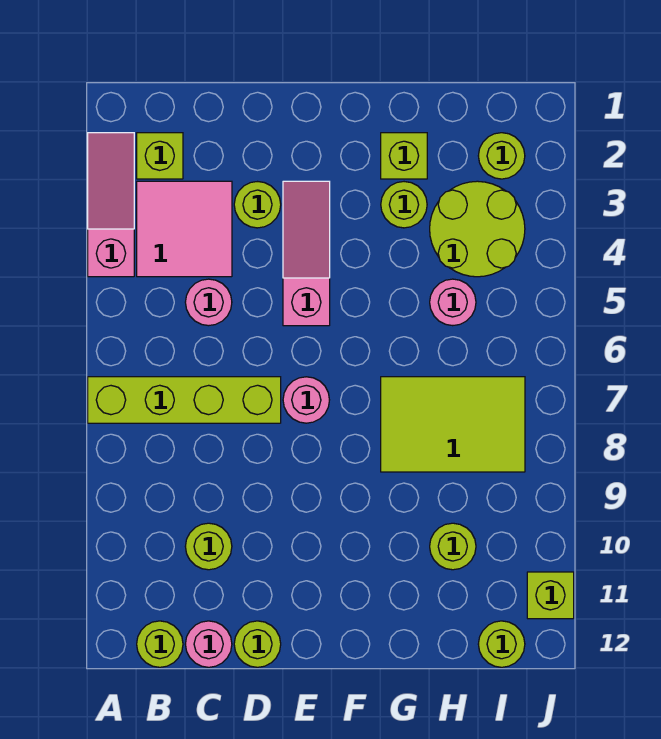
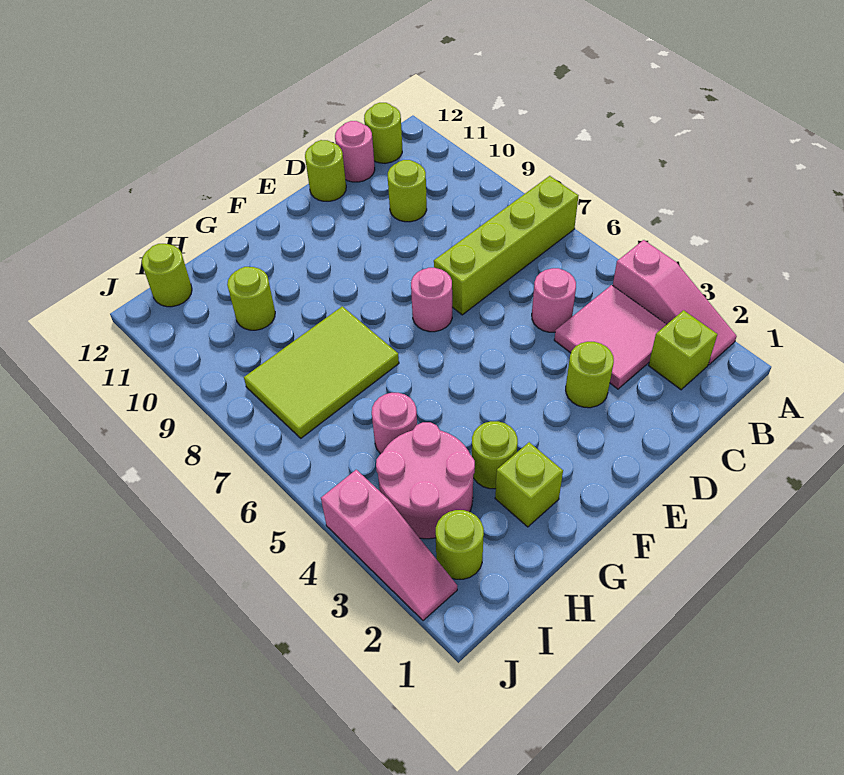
pink slope E3:E5 level 1 top 5 -> pink slope J2:J4 level 1 top 4
lime round brick H3:I4 level 1 -> pink round brick H3:I4 level 1
lime brick J11 level 1 -> none

